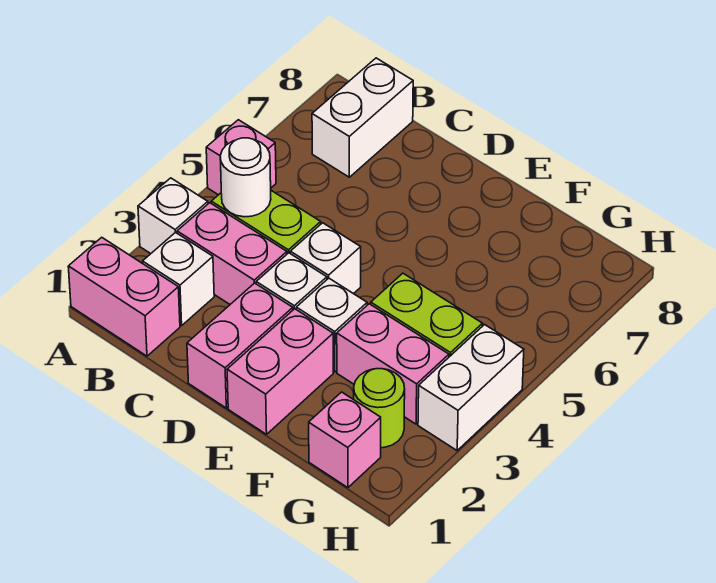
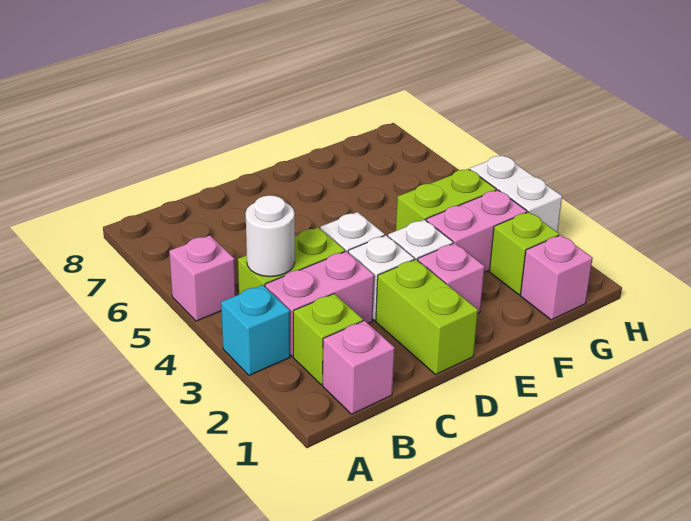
pink brick A1:B1 level 1 -> pink brick B1 level 1
white brick A3 level 1 -> cyan brick A3 level 1
white brick B2 level 1 -> lime brick B2 level 1
white brick B7:B8 level 1 -> none
pink brick D1:D2 level 1 -> lime brick D1:D2 level 1
pink brick E1:E2 level 1 -> pink brick E2 level 1
lime round brick G2 level 1 -> lime brick G2 level 1

